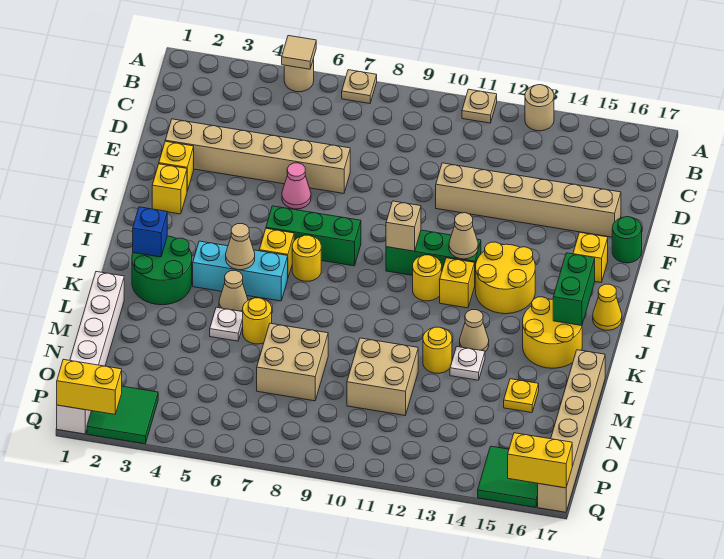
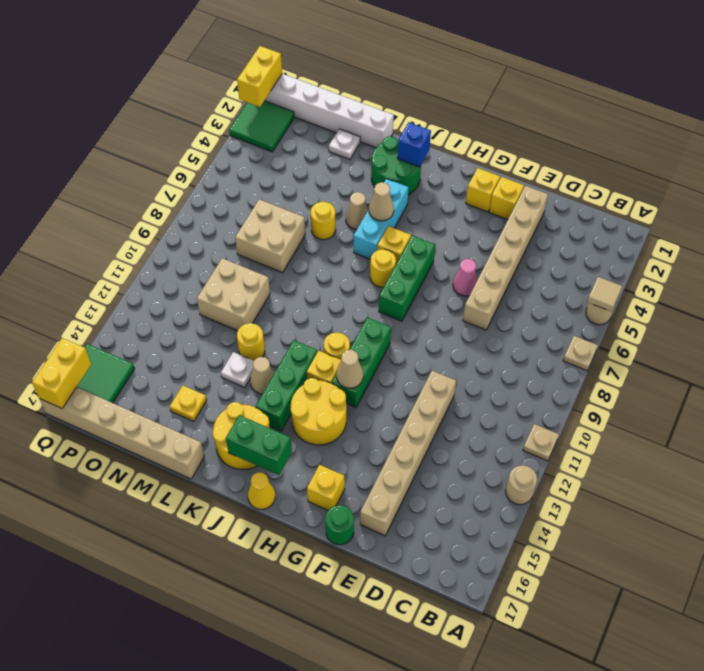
tan brick H10 level 2 -> none
none -> green brick J12:J14 level 1
white plate L5 level 1 -> white plate M2 level 1

